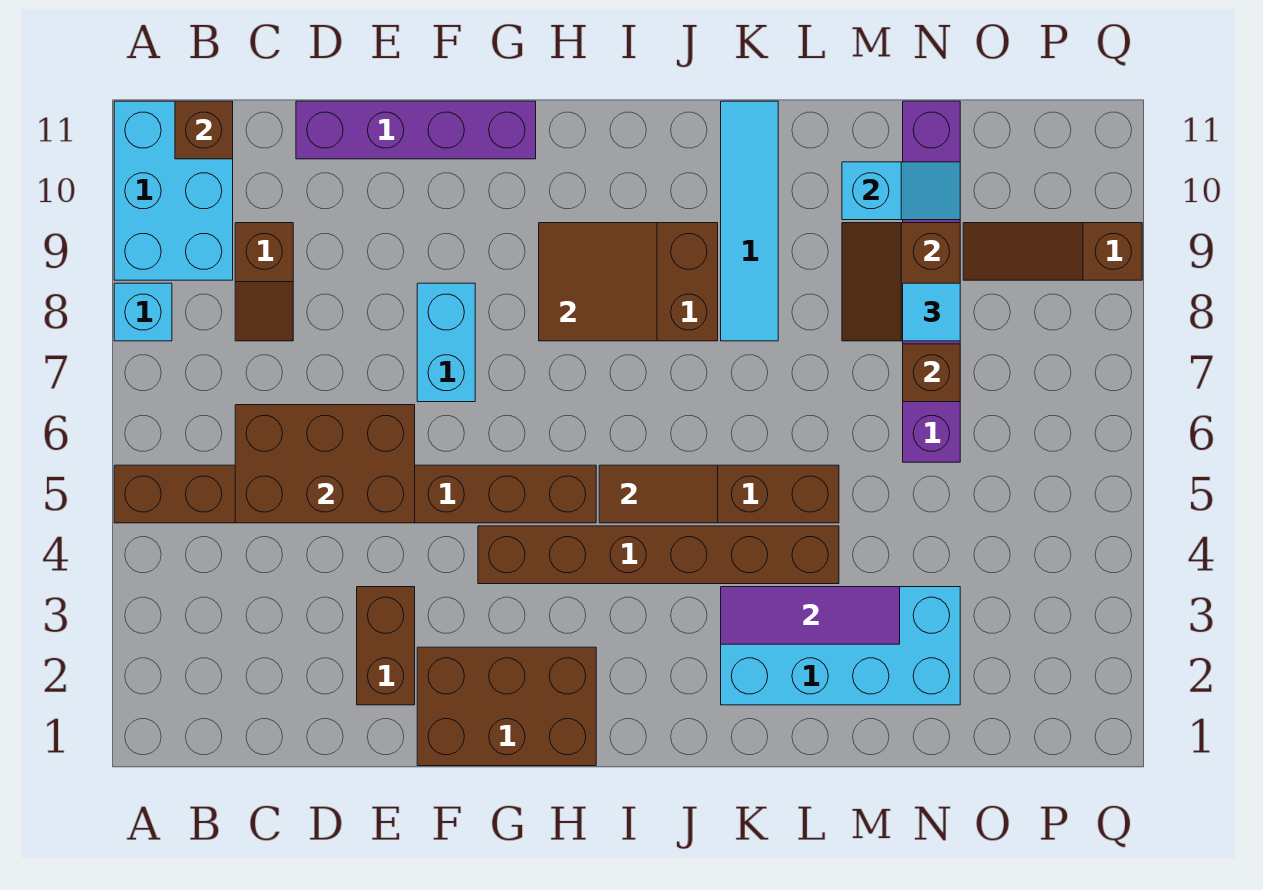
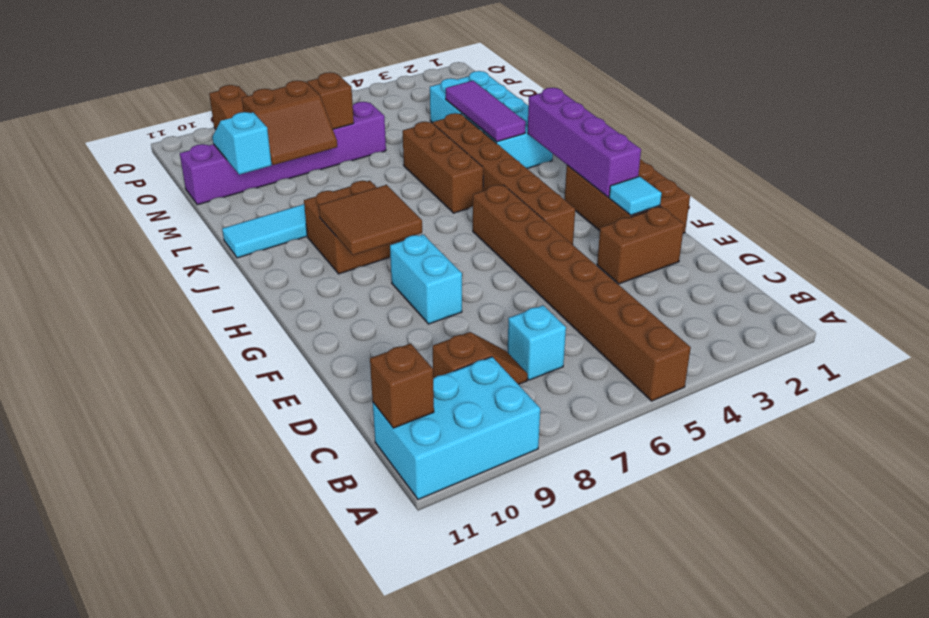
cyan brick A8 level 1 -> cyan brick C7 level 1
brown brick C5:E6 level 2 -> none
purple brick D11:G11 level 1 -> purple brick G2:J2 level 2
cyan brick F7:F8 level 1 -> cyan brick F8:G8 level 1
brown tile I5:J5 level 2 -> none
cyan tile N8 level 3 -> cyan tile F2 level 2

